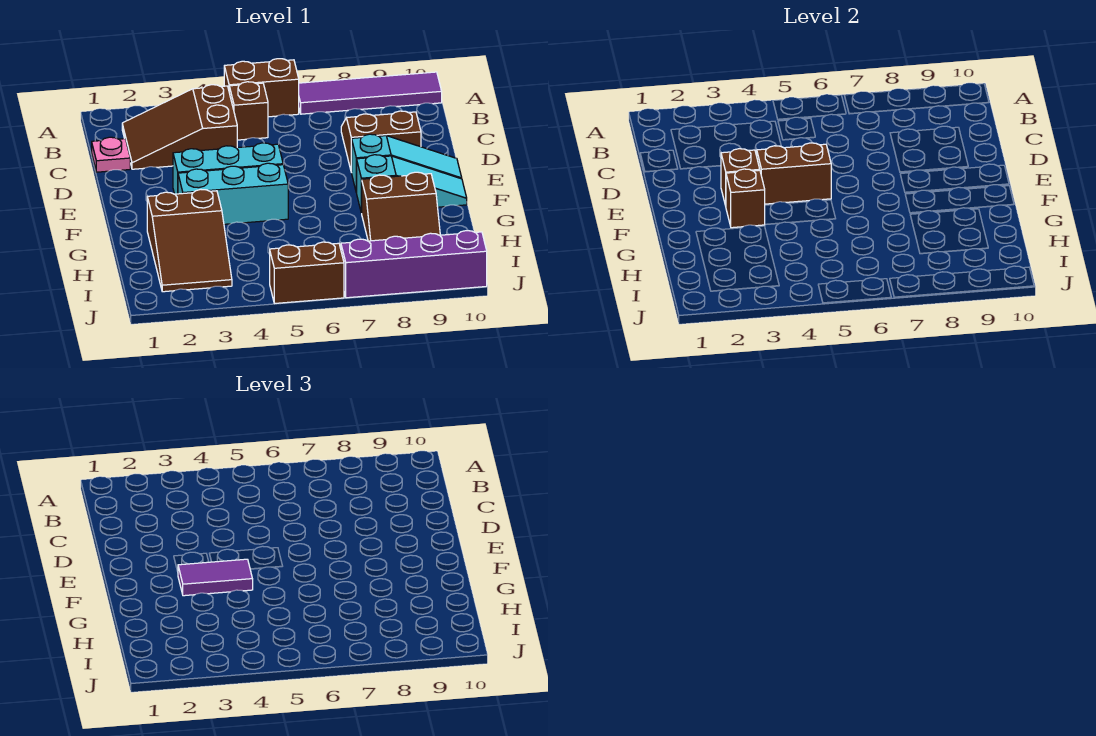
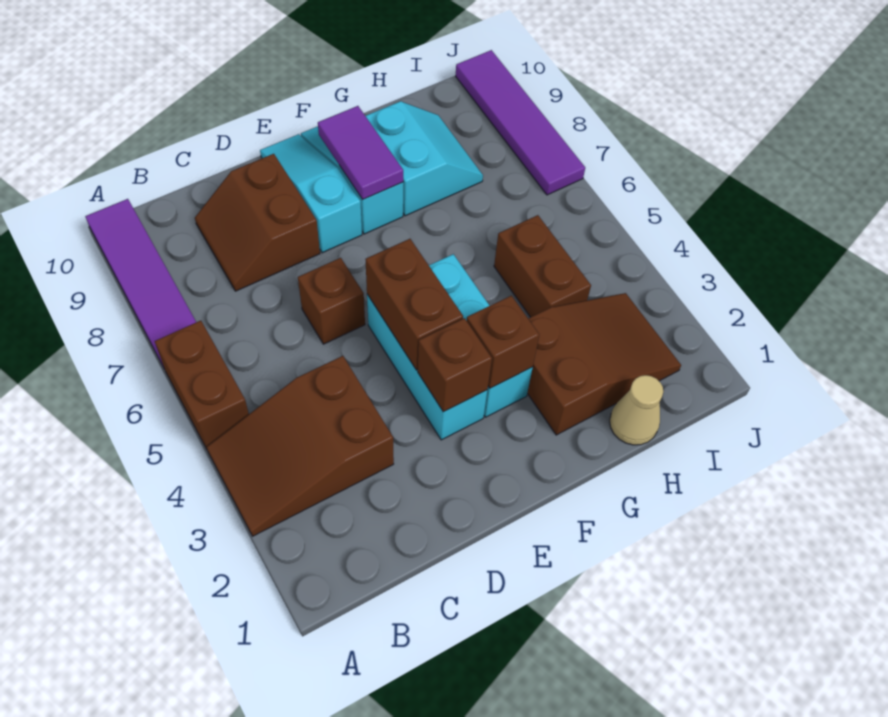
brown slope B2:C4 level 1 top 4 -> brown slope A3:C4 level 1 top C
brown brick B5 level 1 -> brown brick D6 level 1
pink plate C1 level 1 -> none
purple tile F3:F4 level 3 -> purple tile F8:F9 level 2
brown slope G8:H9 level 1 top G -> cyan slope G8:H9 level 1 top G
none -> tan cone H1 level 1
brown brick J5:J6 level 1 -> brown brick H4:H5 level 1
purple brick J7:J10 level 1 -> purple tile J7:J10 level 1

